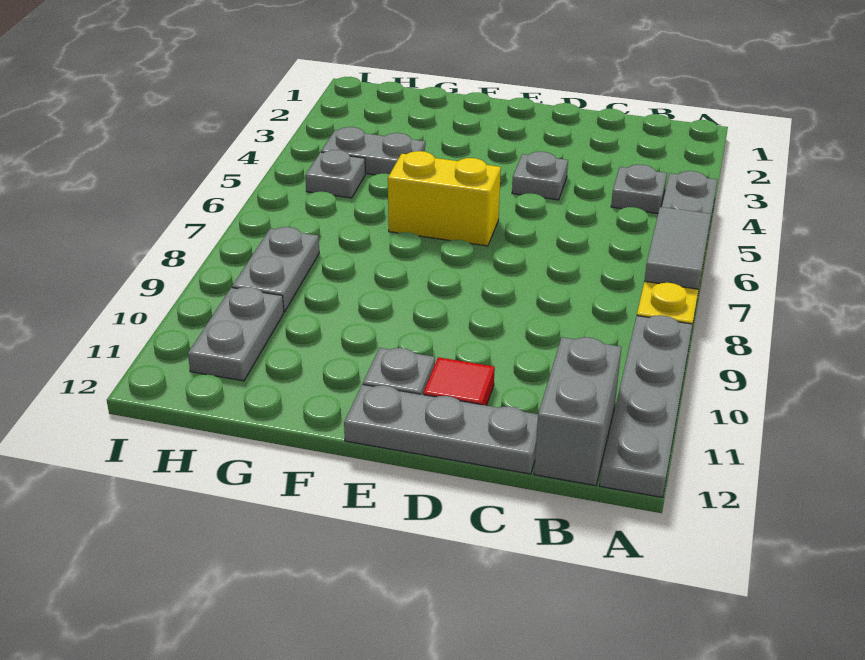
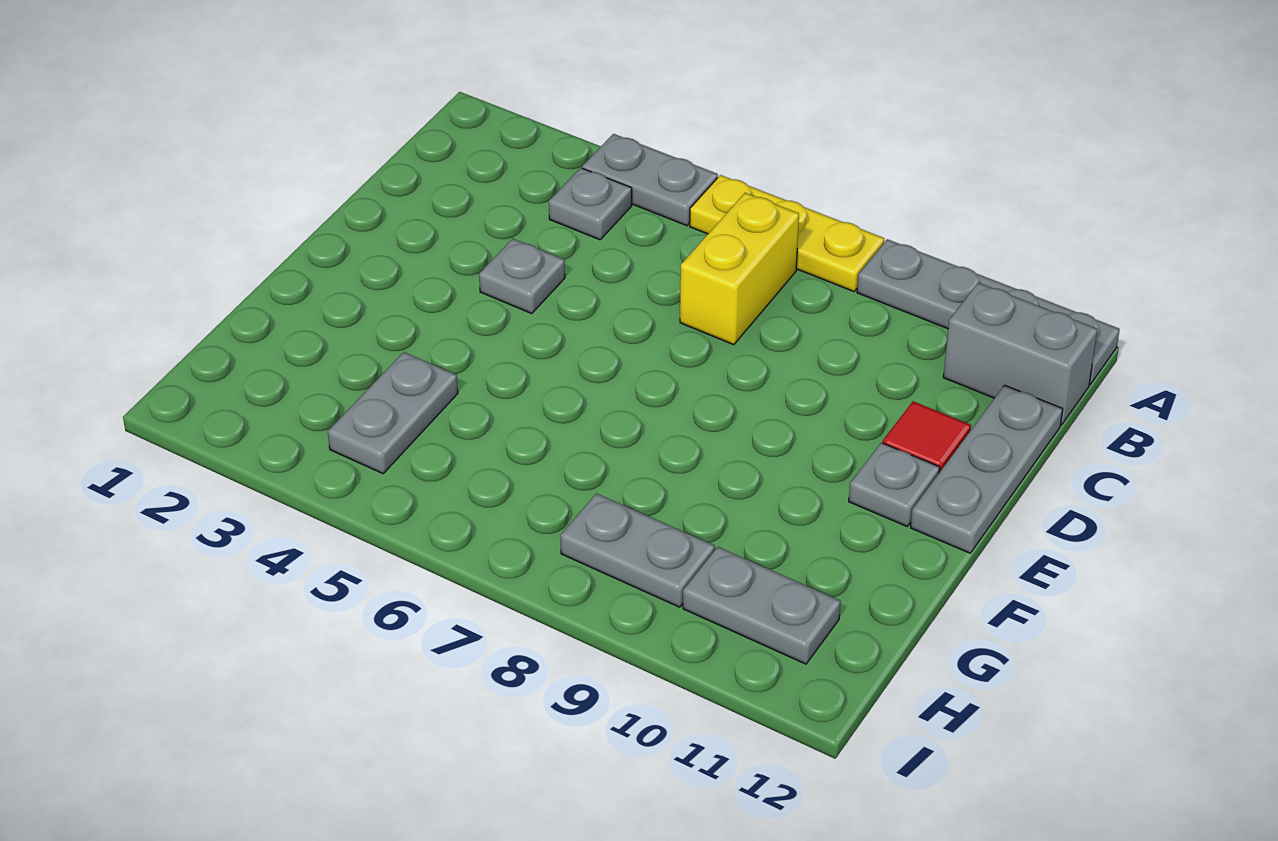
grey tile A6:A7 level 2 -> none
yellow brick E6:F6 level 1 -> yellow brick B7:C7 level 1
grey plate H5 level 1 -> none

